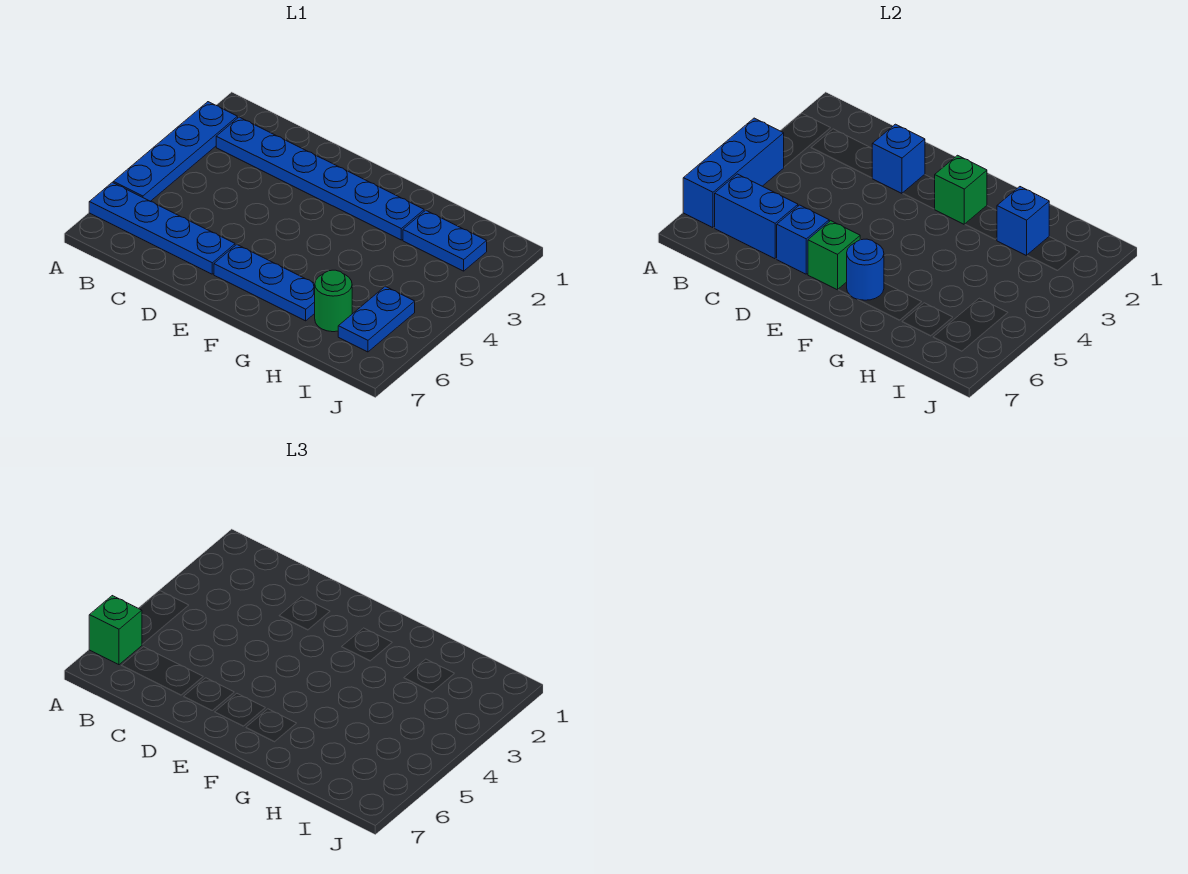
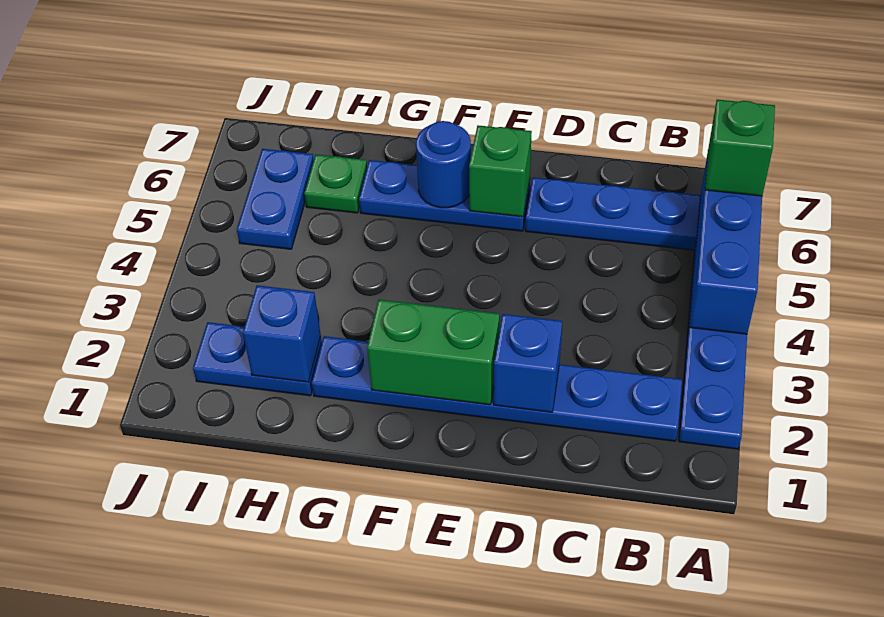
blue brick B6:C6 level 2 -> none
blue brick D6 level 2 -> none
green brick F2 level 2 -> green brick E2:F2 level 2
green round brick H6 level 1 -> green plate H6 level 1

